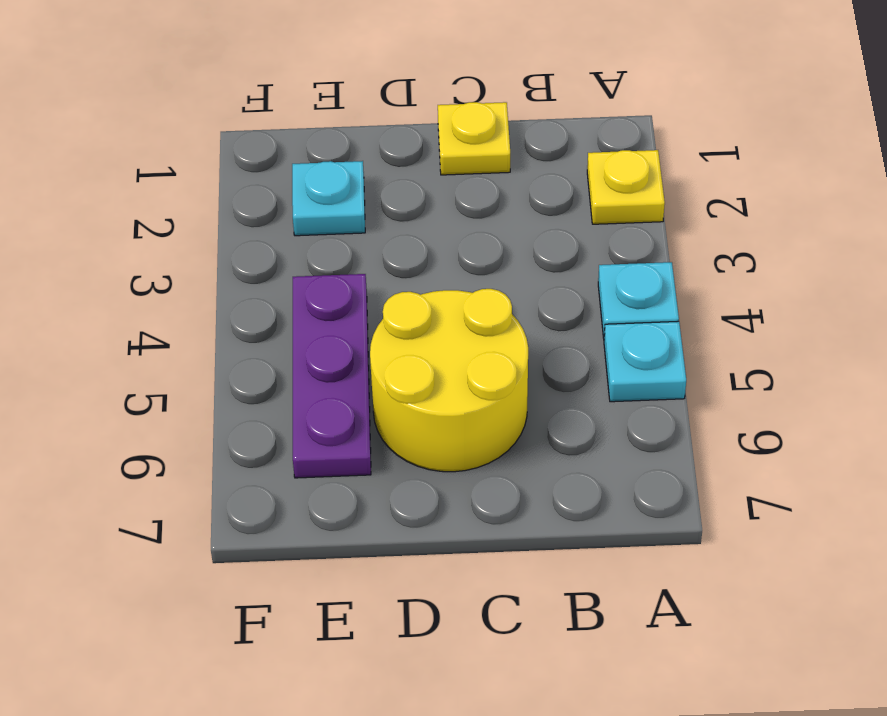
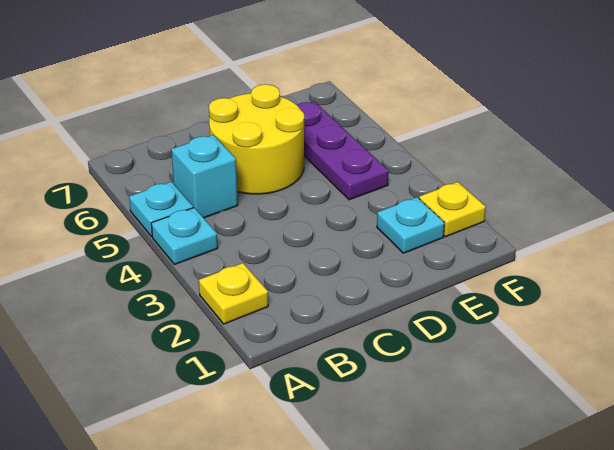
none -> cyan brick B5 level 1
yellow plate C1 level 1 -> yellow plate F2 level 1

